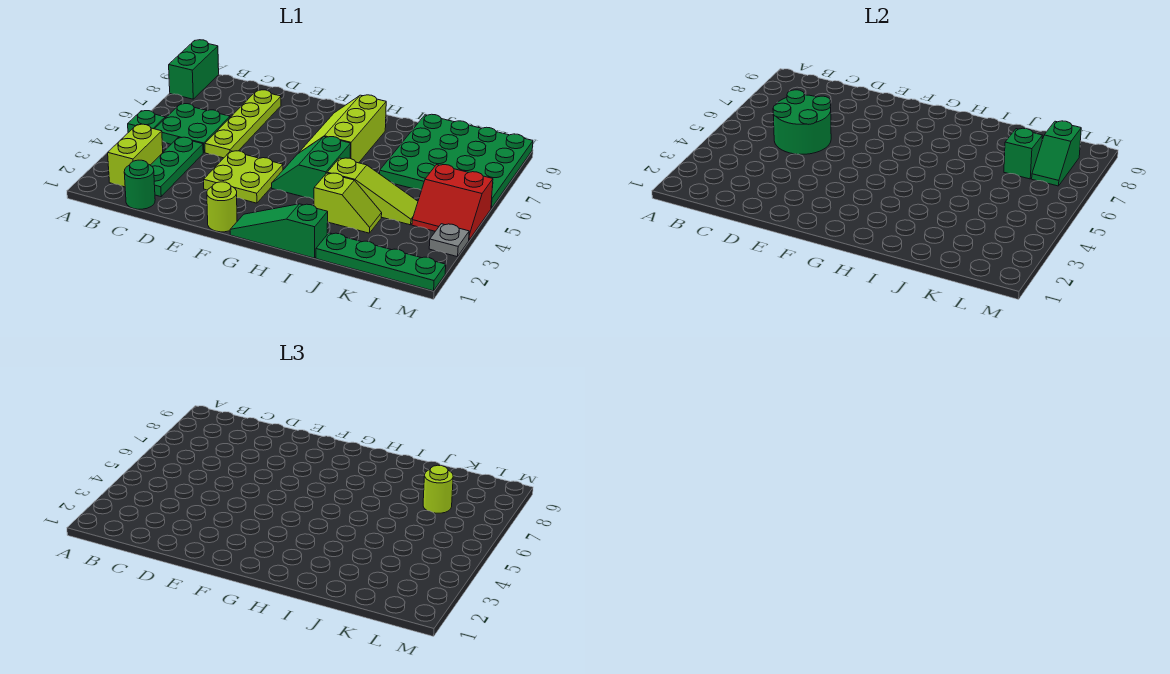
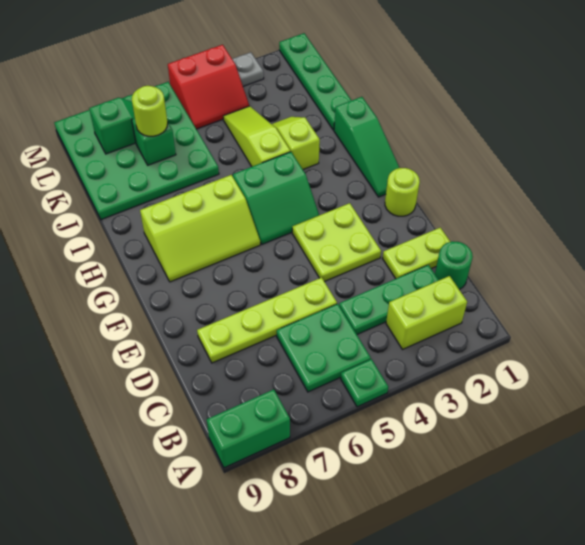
green round brick C5:D6 level 2 -> none
none -> lime plate D1:D2 level 1
red slope L4:M5 level 1 top 5 -> red slope L4:M5 level 1 top M

